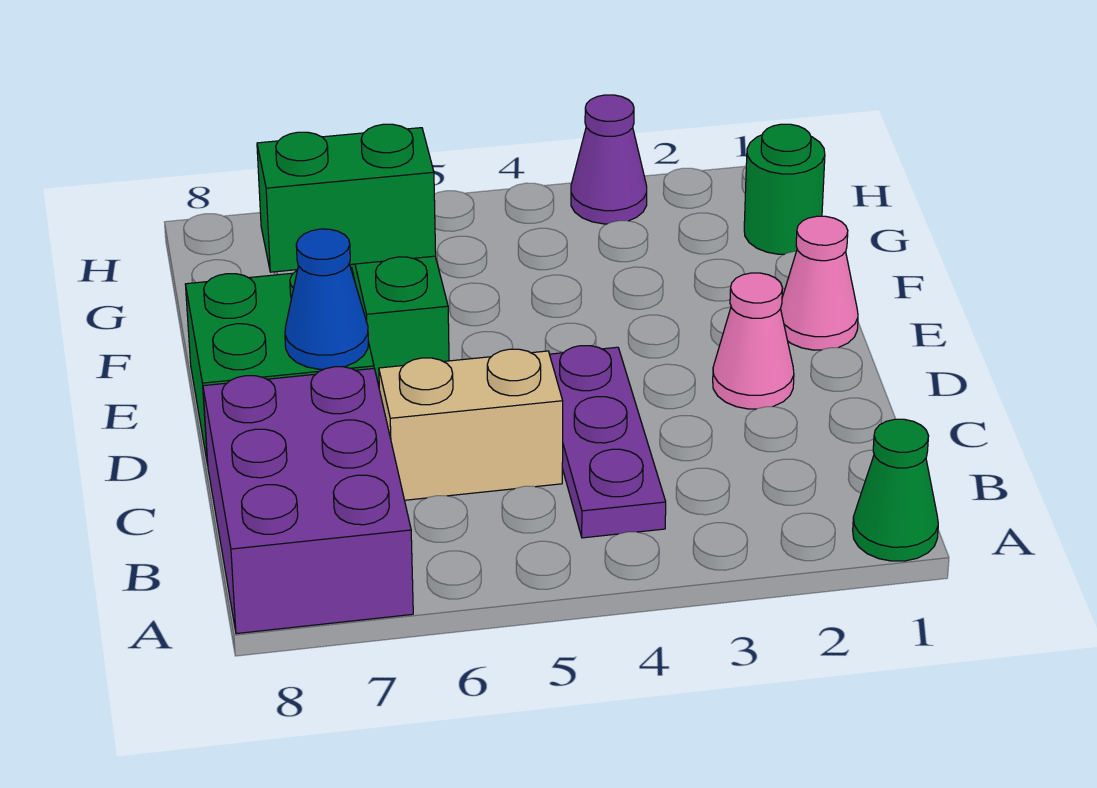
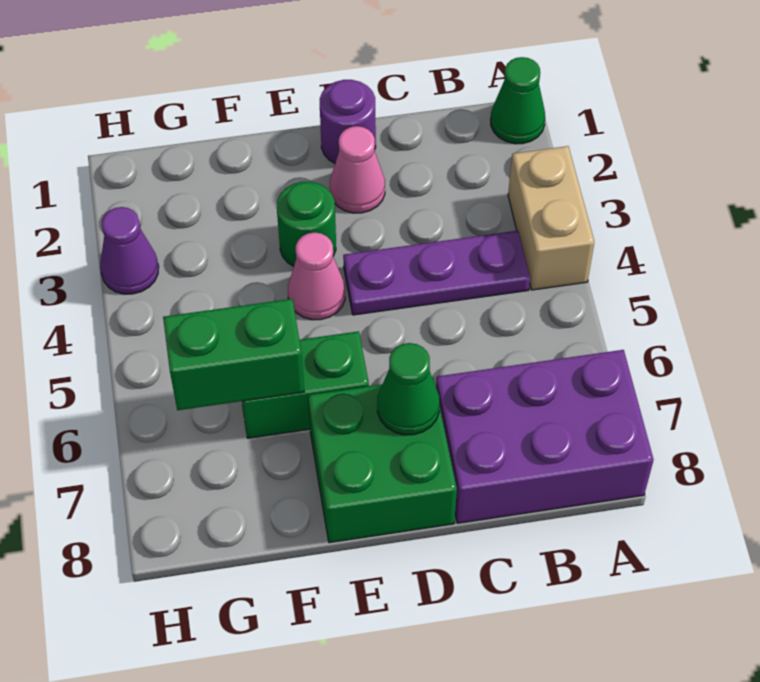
tan brick C5:C6 level 1 -> tan brick A3:A4 level 1
none -> purple round brick D1 level 1
blue cone D7 level 2 -> green cone D7 level 2
pink cone E1 level 1 -> pink cone E4 level 1
green brick F6:F7 level 2 -> green brick F6:G6 level 2
green round brick G1 level 1 -> green round brick E3 level 1

